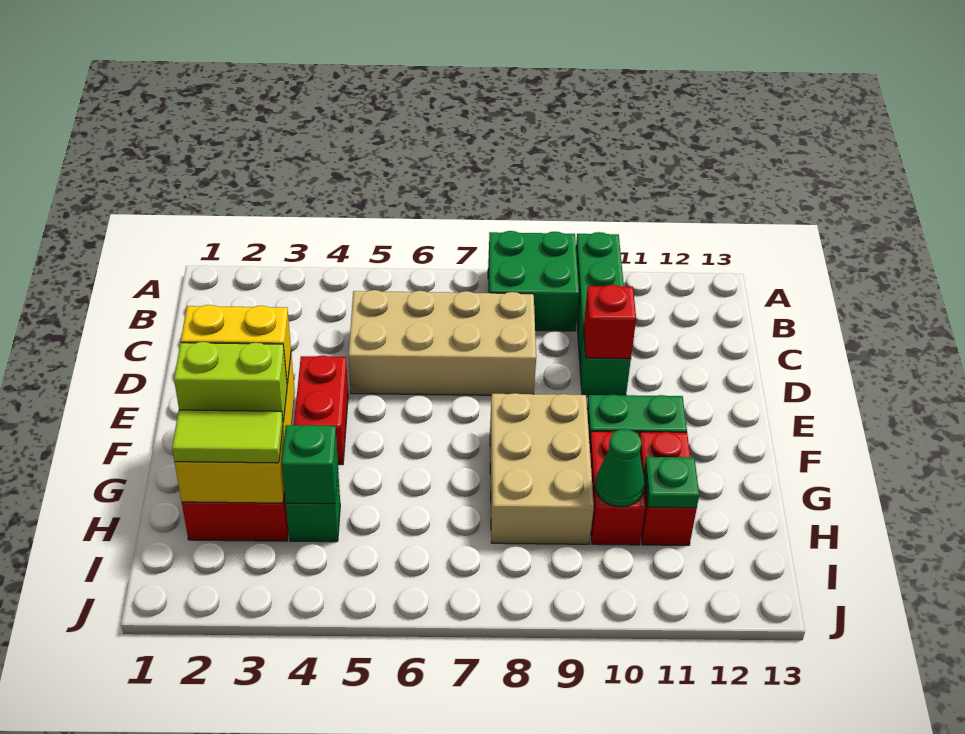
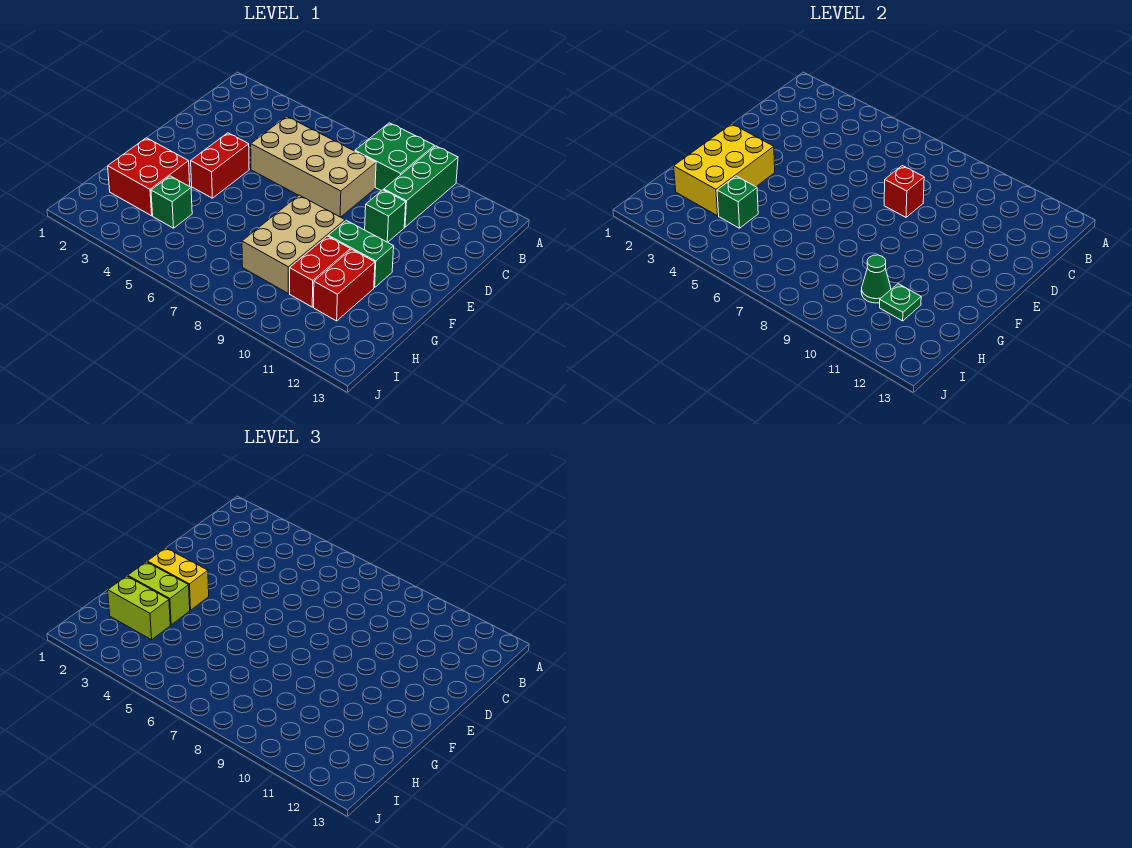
red brick D10 level 2 -> red brick D8 level 2
lime tile H2:H3 level 3 -> lime brick H2:H3 level 3

